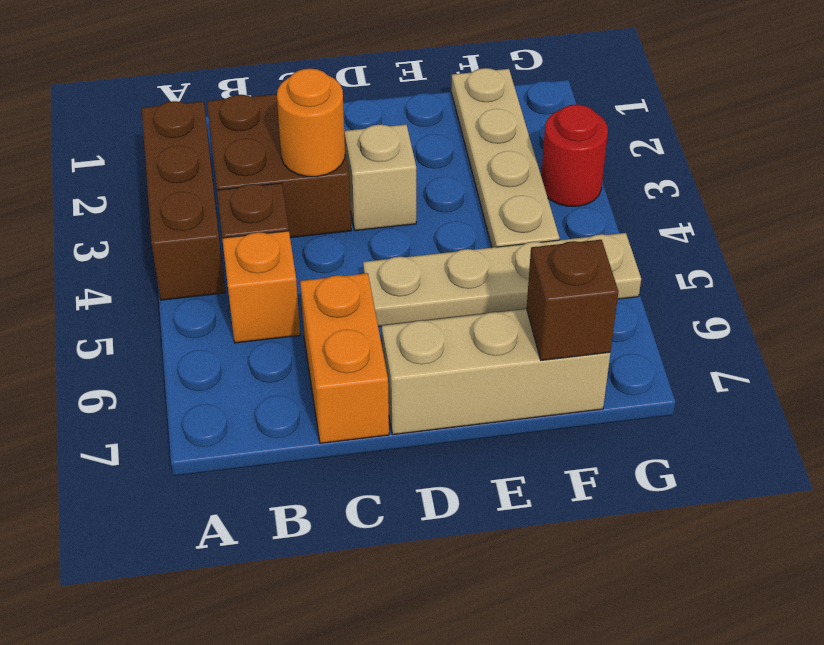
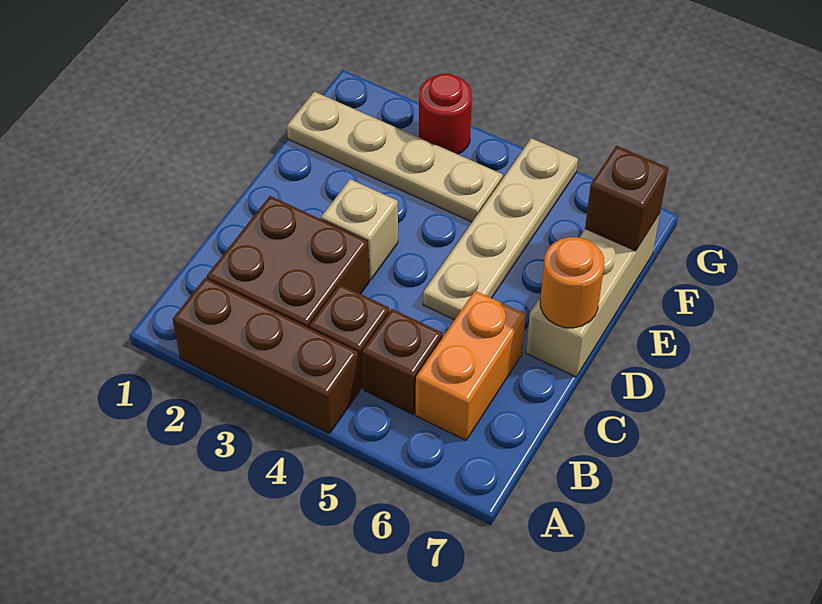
orange brick B5 level 1 -> brown brick B5 level 1
orange round brick C3 level 2 -> orange round brick D7 level 2
orange brick C6:C7 level 1 -> orange brick B6:C6 level 1

